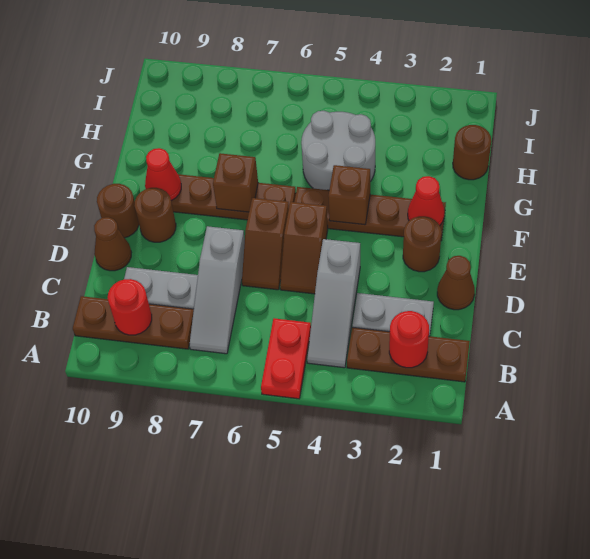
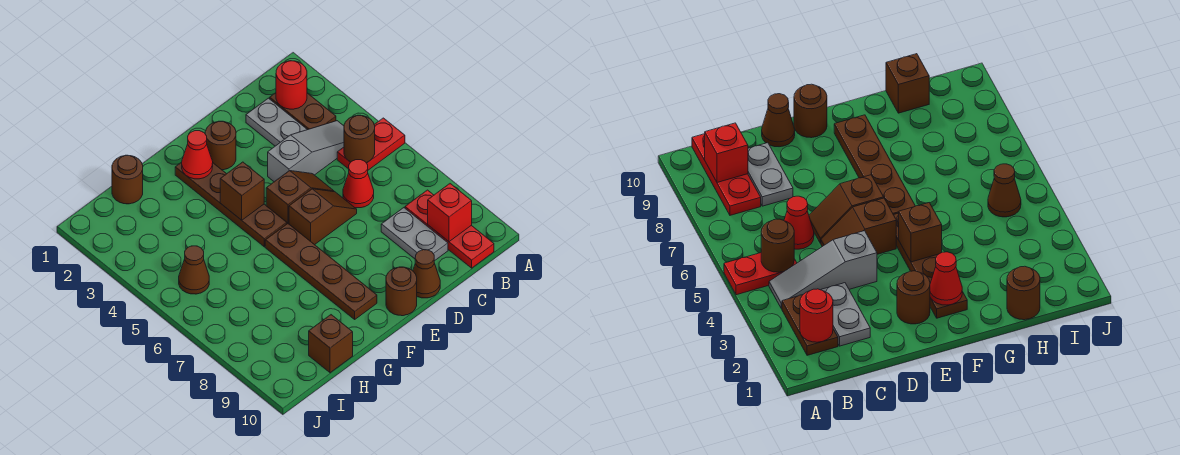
brown plate B1:B3 level 1 -> brown plate B2:B3 level 1
grey slope B7:D7 level 1 top D -> none
brown plate B8:B10 level 1 -> red plate B8:B10 level 1
red round brick B9 level 2 -> red brick B9 level 2
brown cone D1 level 1 -> brown cone I5 level 1
brown round brick E9 level 1 -> brown round brick B5 level 2
brown brick F7 level 2 -> brown brick H10 level 1
red cone F9 level 2 -> red cone C6 level 1
grey round brick G4:H5 level 1 -> none

